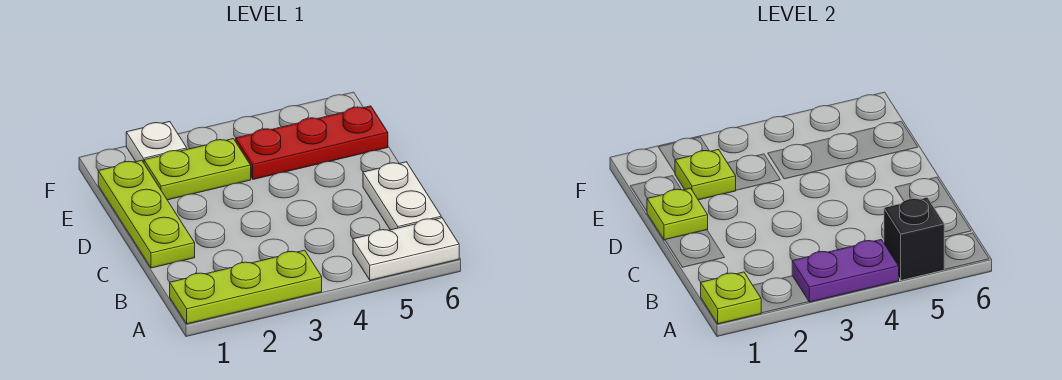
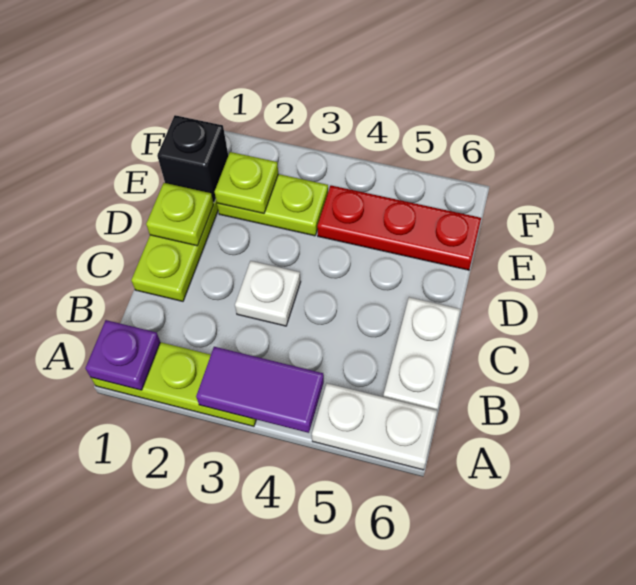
lime plate A1 level 2 -> purple plate A1 level 2
purple plate A3:A4 level 2 -> purple tile A3:A4 level 2
black brick A5 level 2 -> black brick E1 level 2
white plate F2 level 1 -> white plate C3 level 1

